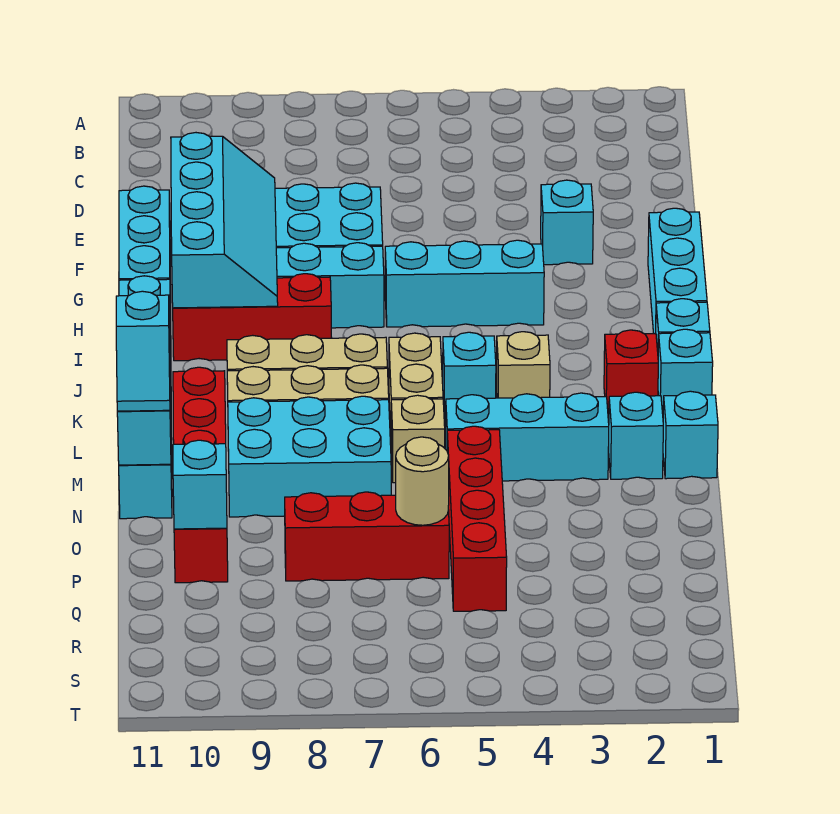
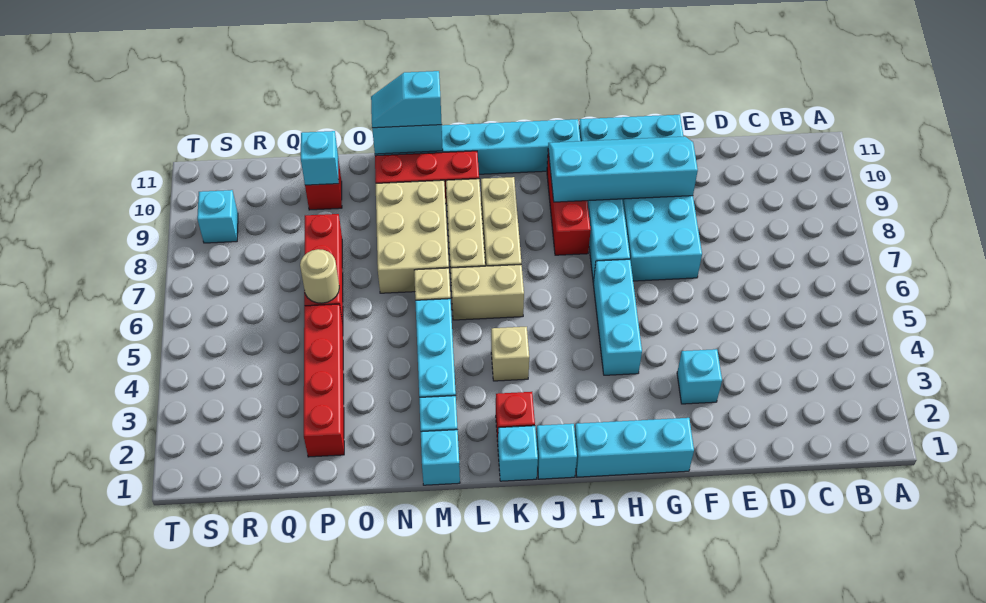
cyan slope F9:I10 level 2 top 10 -> cyan slope F9:I10 level 2 top 9
cyan brick K5 level 1 -> cyan brick S9 level 1
cyan brick M7:N9 level 1 -> tan brick M7:N9 level 1
red brick N5:Q5 level 1 -> red brick P2:P5 level 1

